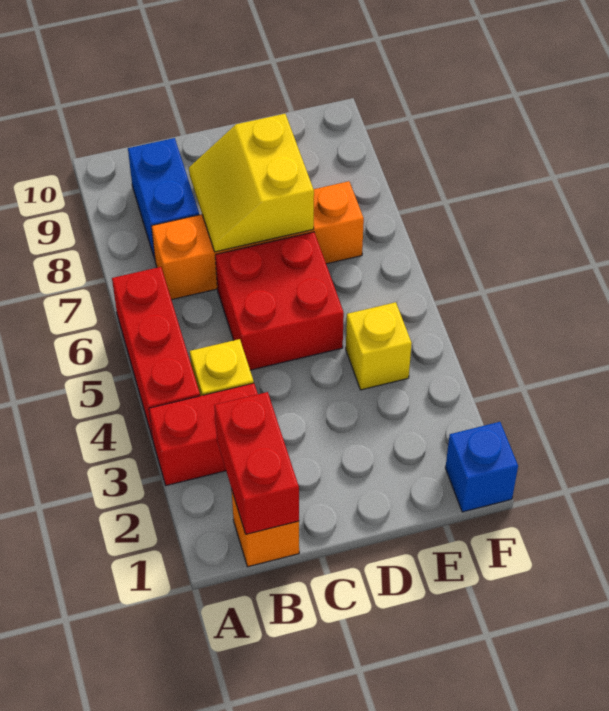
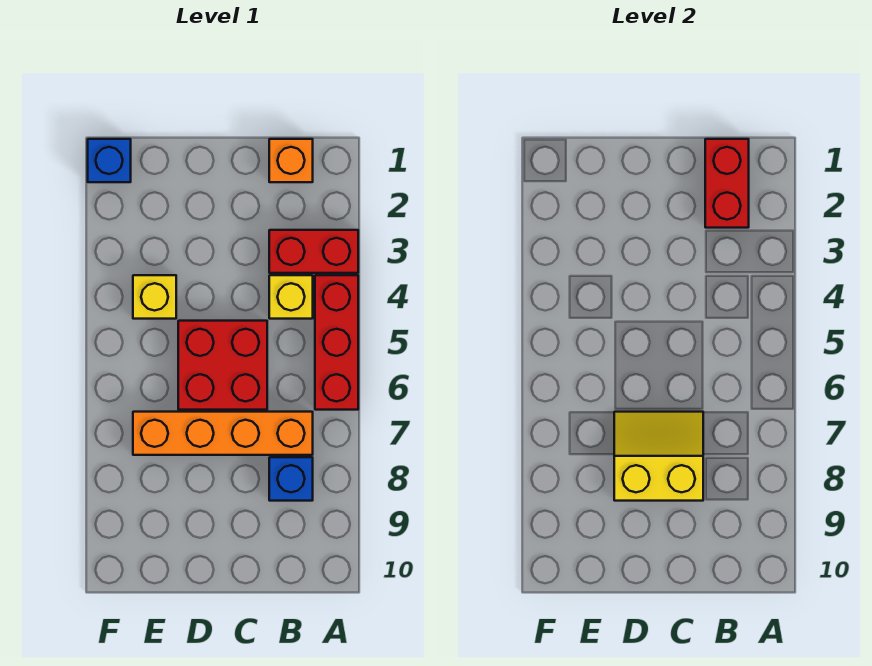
blue brick B8:B9 level 1 -> blue brick B8 level 1
yellow slope C7:D8 level 2 top D -> yellow slope C7:D8 level 2 top 8

